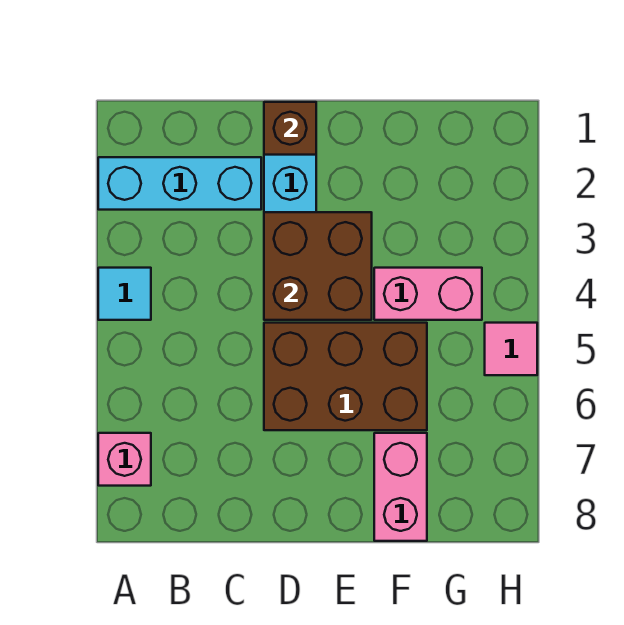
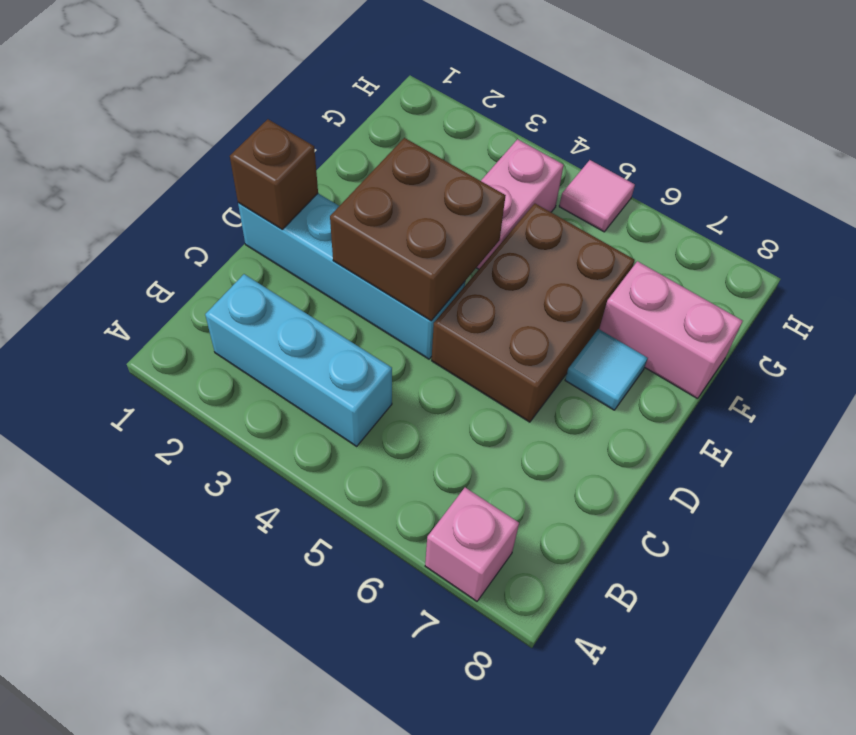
cyan brick A2:C2 level 1 -> cyan brick B2:B4 level 1
cyan tile A4 level 1 -> cyan tile E7 level 1

